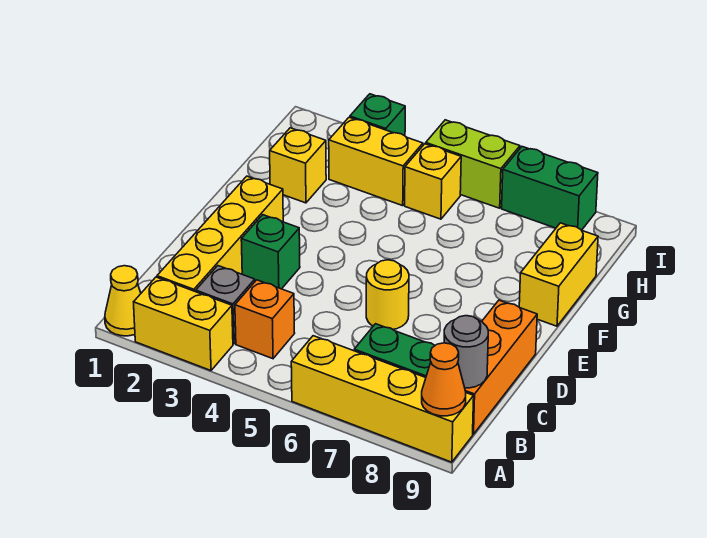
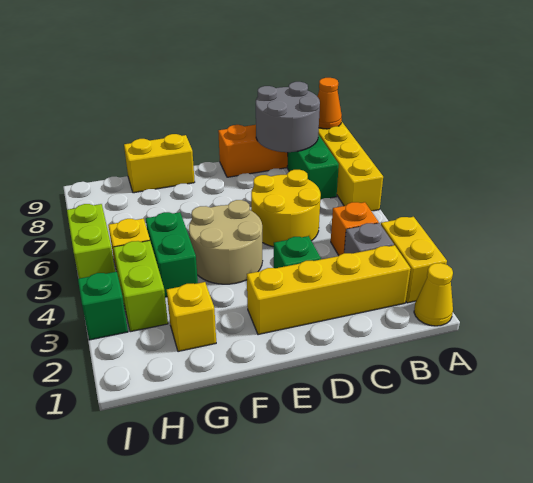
grey round brick B9 level 2 -> grey round brick B8:C9 level 2
yellow round brick D6 level 1 -> yellow round brick C5:D6 level 1
none -> tan round brick E4:F5 level 1
yellow brick H3:H4 level 1 -> lime brick H3:H4 level 1
green brick I7:I8 level 1 -> green brick G4:G5 level 1

